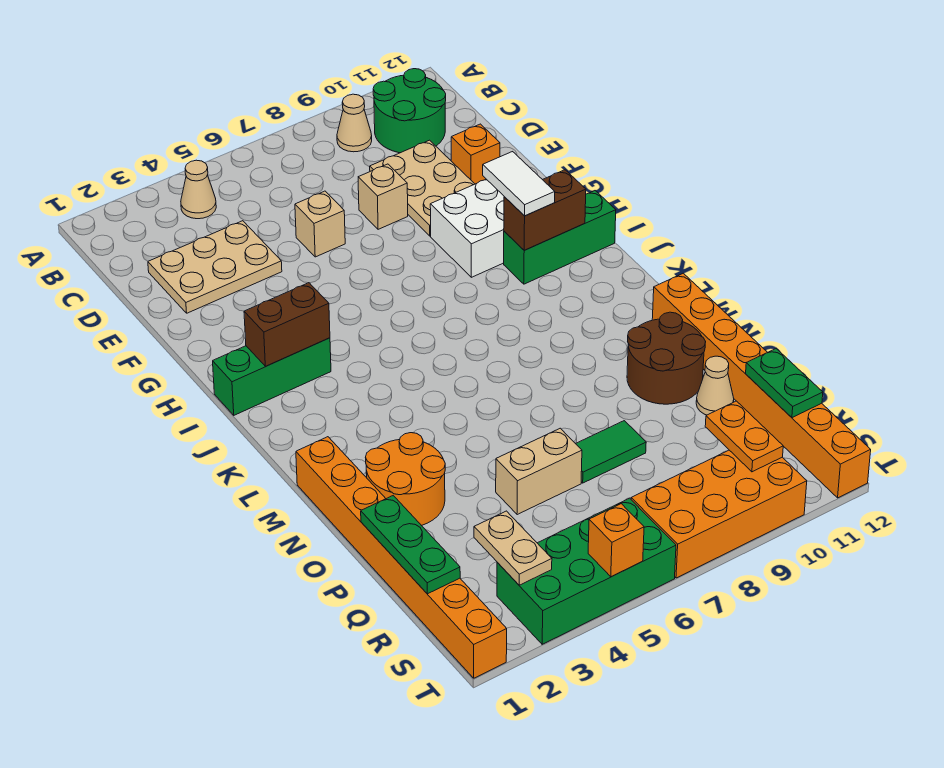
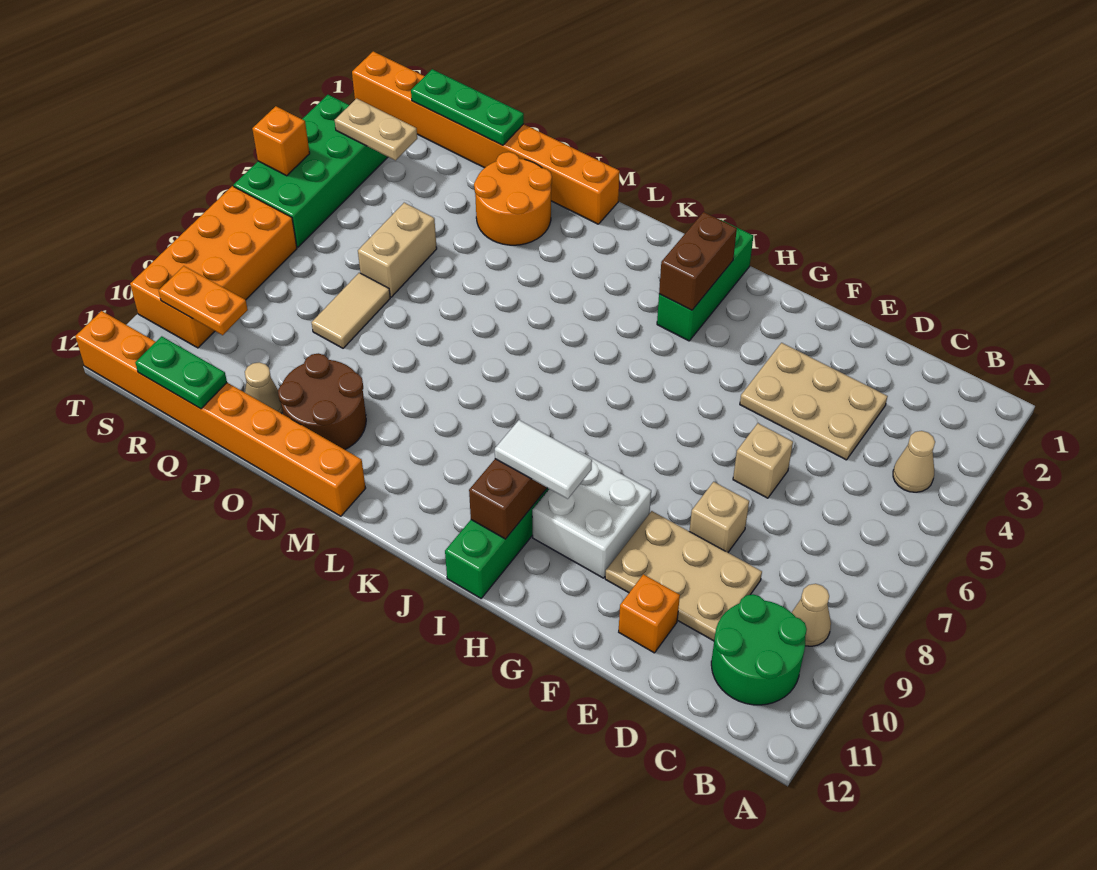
tan plate D2:E4 level 1 -> tan plate D3:F4 level 1
green tile P7:P8 level 1 -> tan tile P7:P8 level 1

